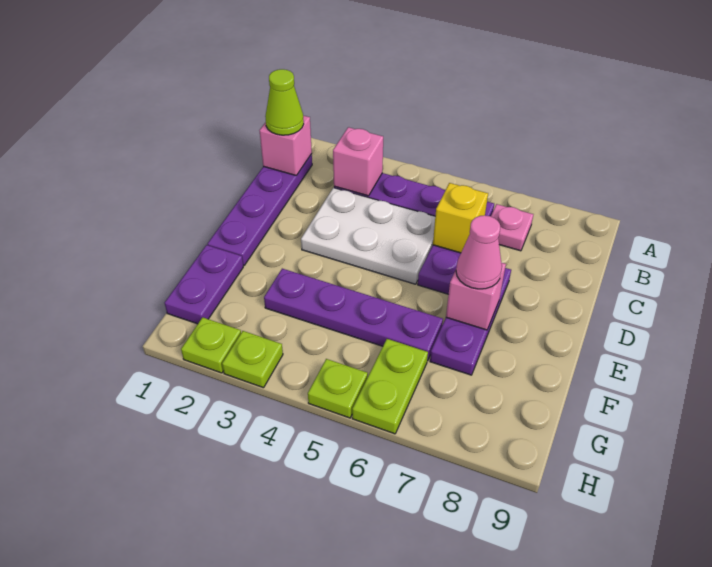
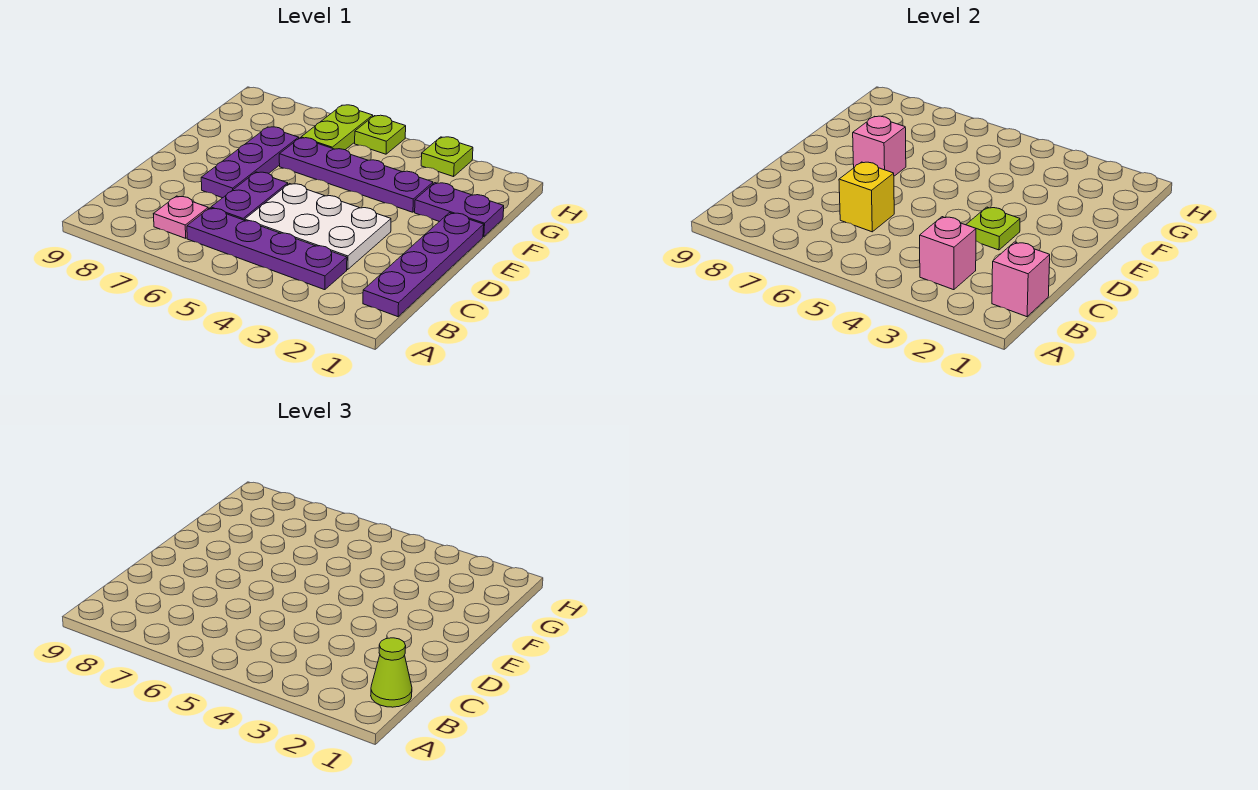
pink cone E7 level 3 -> none
purple plate F1:G1 level 1 -> purple plate F1:F2 level 1
lime plate H2 level 1 -> lime plate D3 level 2

